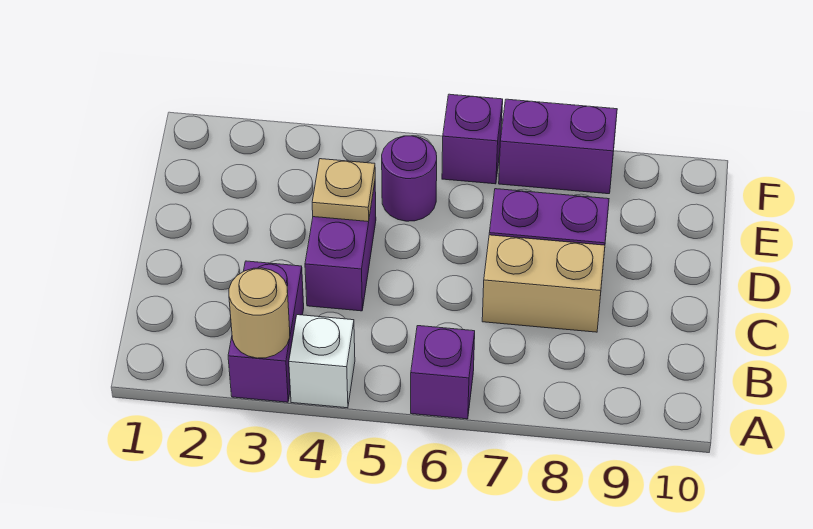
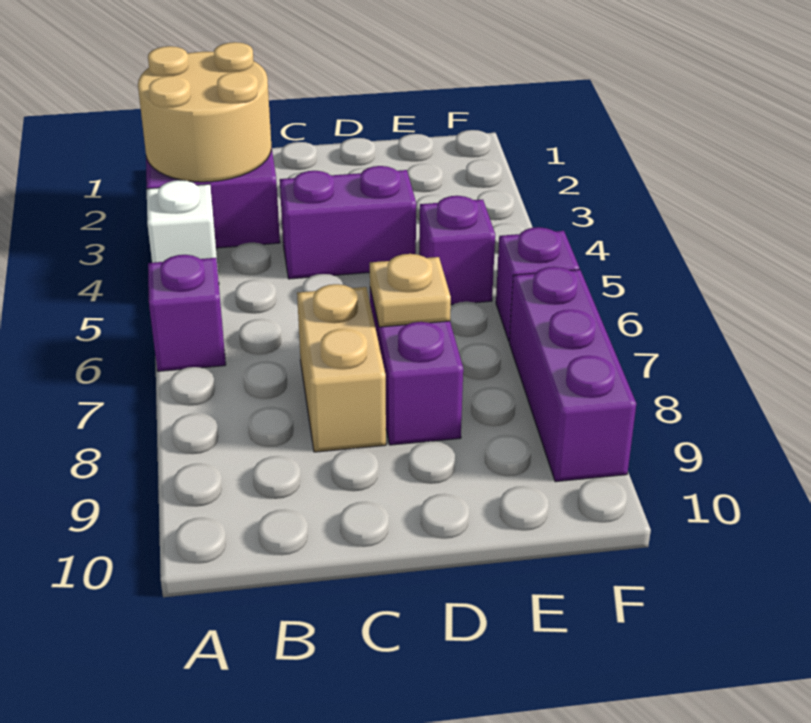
tan round brick A3 level 2 -> tan round brick A2:B3 level 2
tan plate D4 level 2 -> tan plate D7 level 2
purple round brick E5 level 1 -> purple brick E5 level 1
purple brick F7:F8 level 1 -> purple brick F7:F9 level 1

